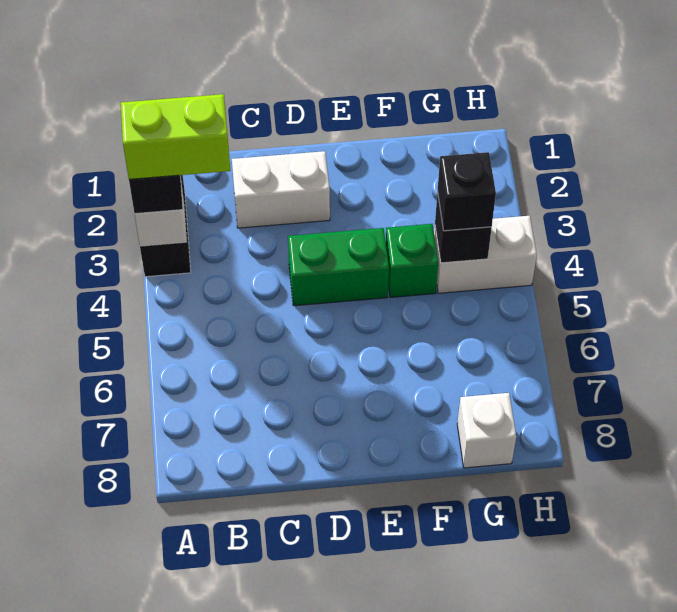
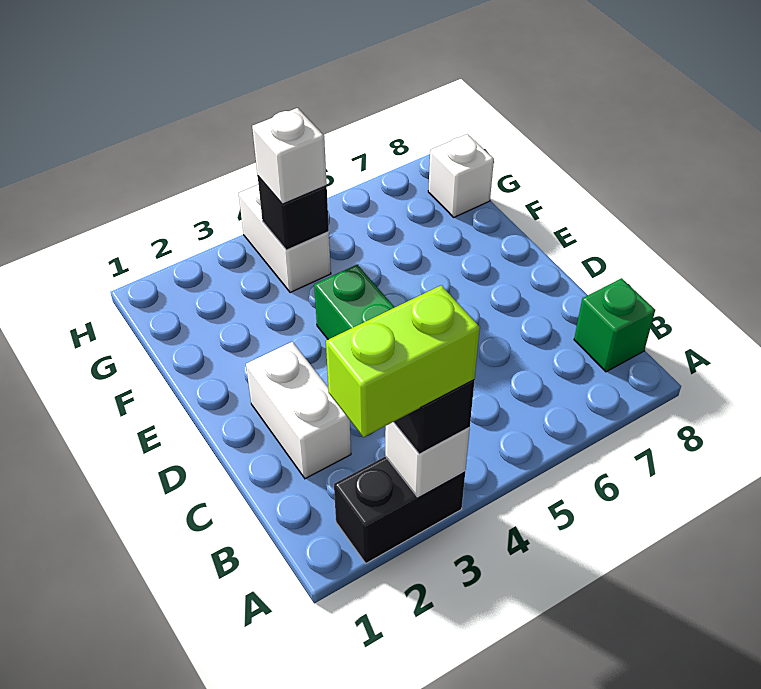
lime brick A3:B3 level 4 -> lime brick A2:A3 level 4
green brick F4 level 1 -> green brick B8 level 1
black brick G4 level 3 -> white brick G4 level 3

